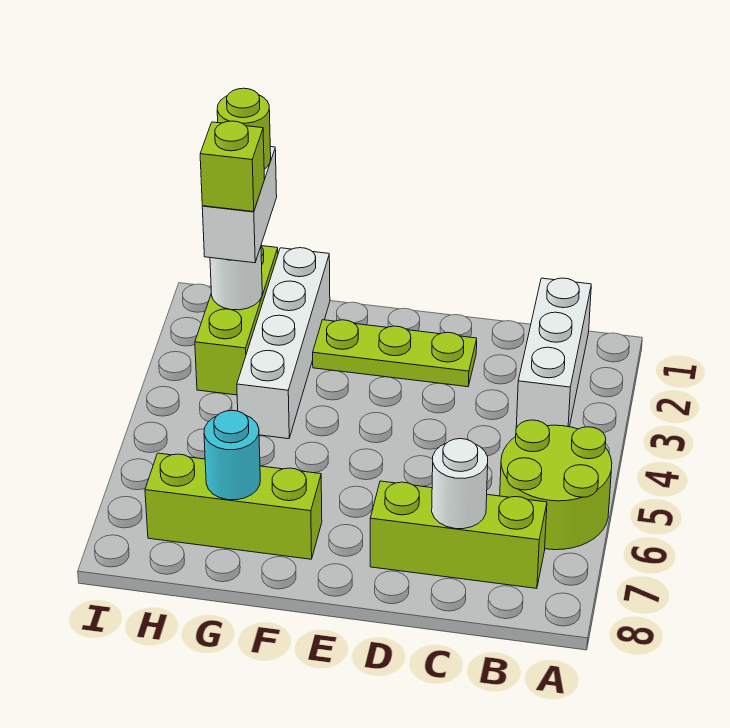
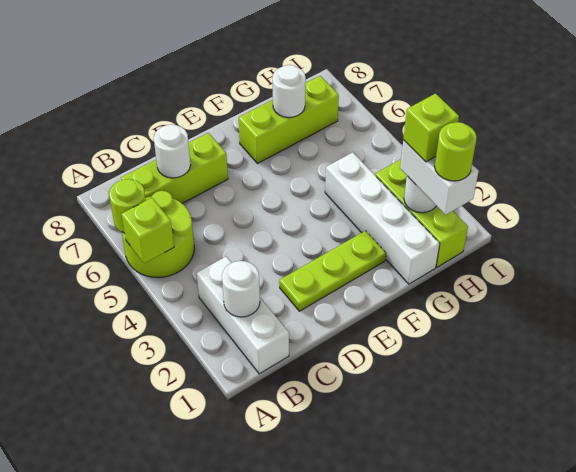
none -> lime brick A5 level 2
none -> lime round brick A6 level 2
none -> white round brick B2 level 2
cyan round brick G7 level 2 -> white round brick G7 level 2

